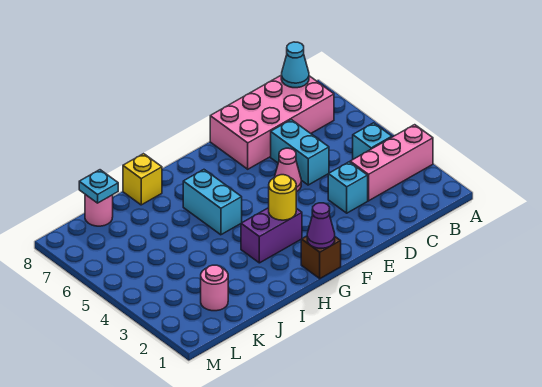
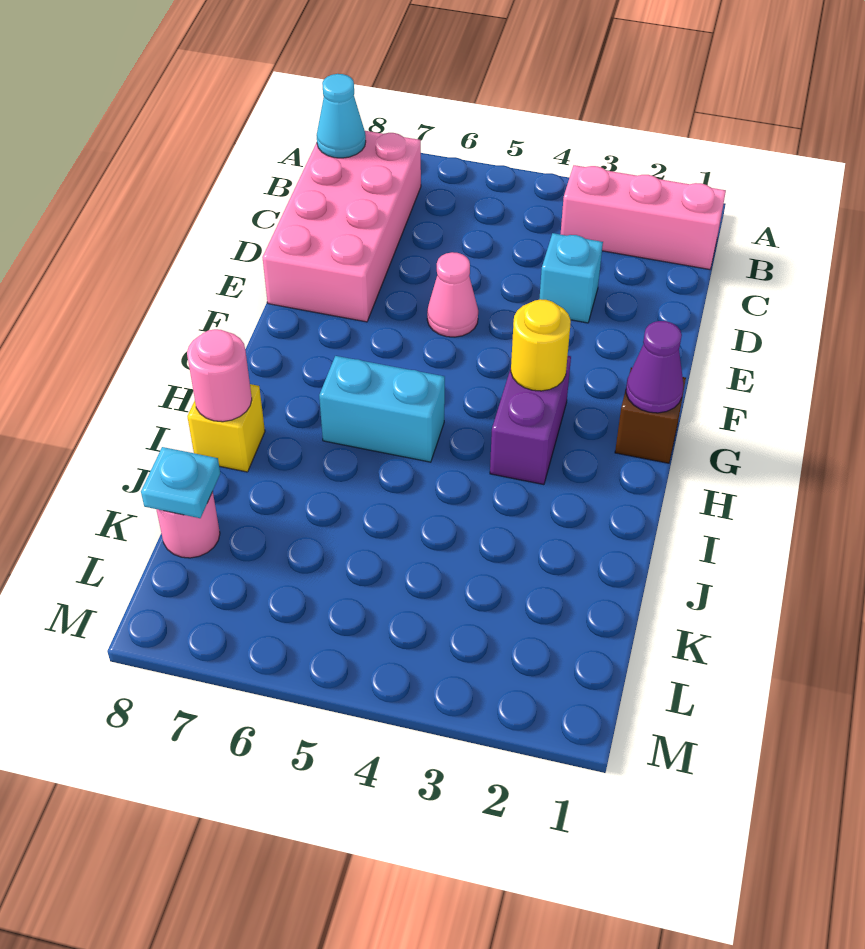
pink brick A3:C3 level 1 -> pink brick B1:B3 level 1
cyan brick B4 level 1 -> none
cyan brick D5:D6 level 1 -> none
pink round brick K2 level 1 -> pink round brick I8 level 2

